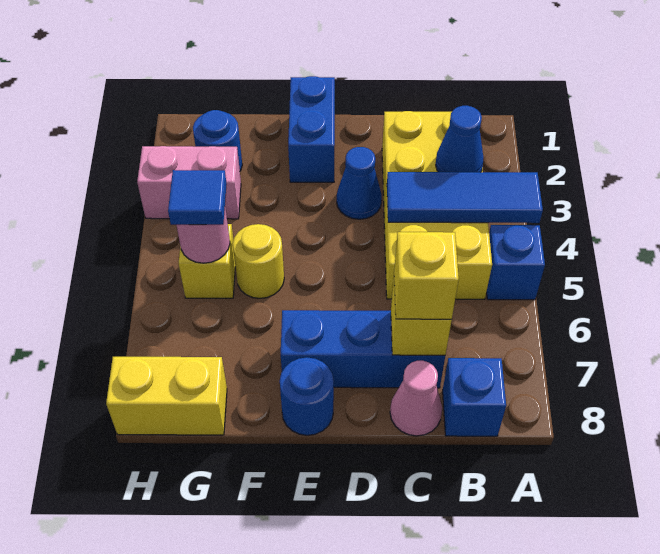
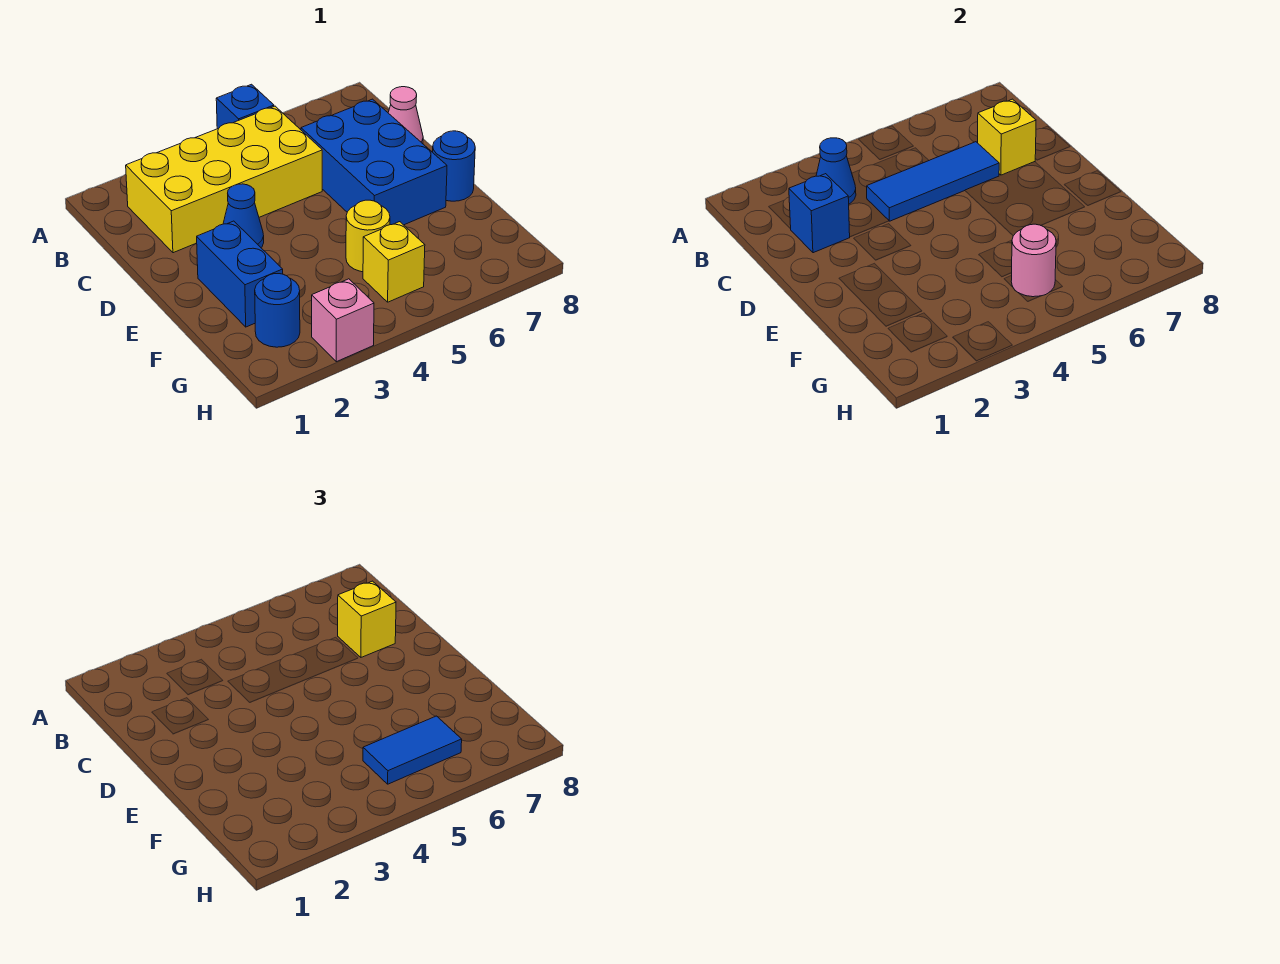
blue tile A4:C4 level 2 -> blue tile C4:C6 level 2
blue brick B8 level 1 -> blue brick C2 level 2
blue brick C7:E7 level 1 -> blue brick C6:E7 level 1
blue brick E1:E2 level 1 -> blue brick E2:F2 level 1
pink brick G3:H3 level 1 -> pink brick H3 level 1
blue tile G5 level 3 -> blue tile G5:G6 level 3
yellow brick G8:H8 level 1 -> none

